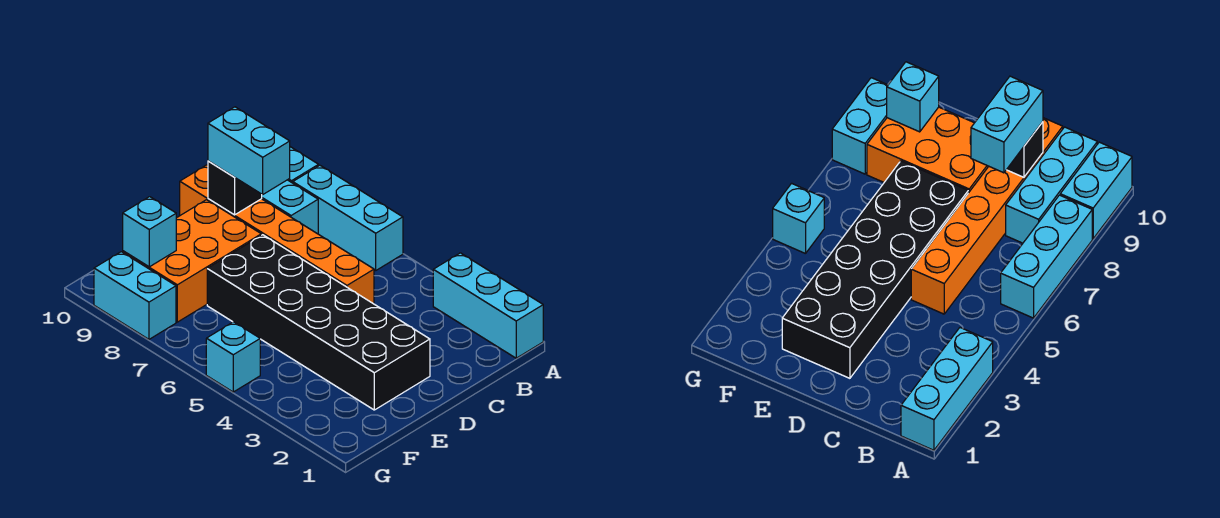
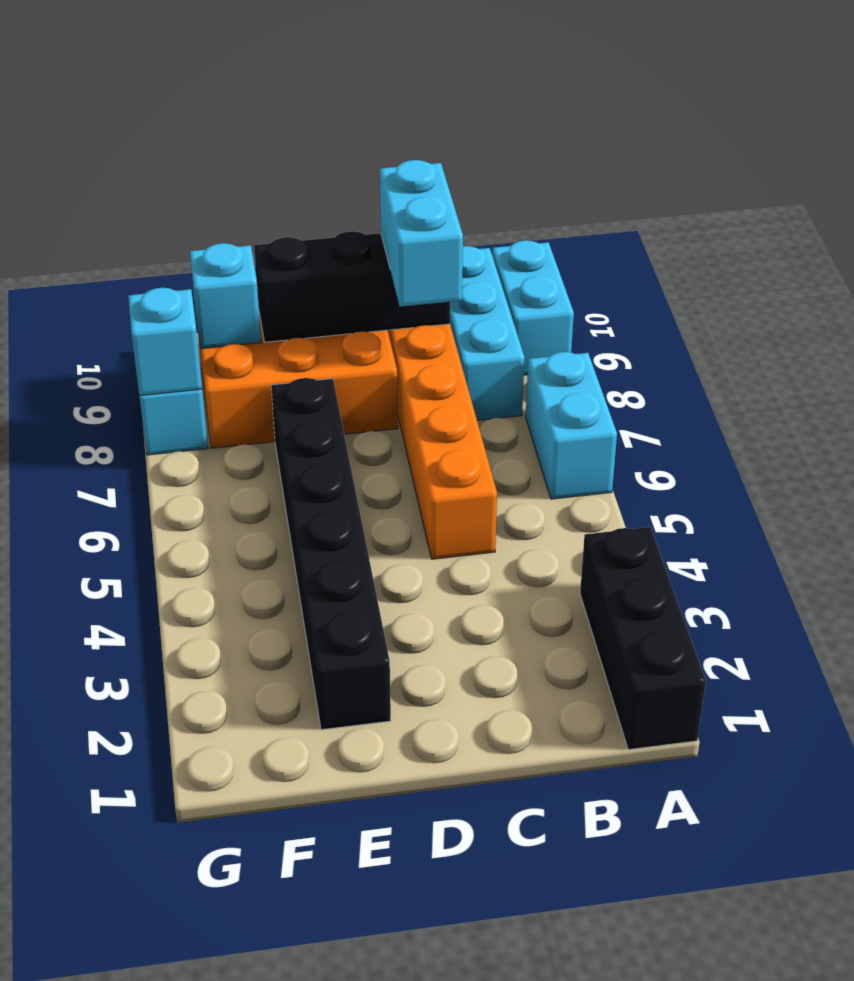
cyan brick A1:A3 level 1 -> black brick A1:A3 level 1
cyan brick A6:A8 level 1 -> cyan brick A6:A7 level 1
black brick C9 level 2 -> black brick C9:E9 level 2
black brick D2:E7 level 1 -> black brick E2:E7 level 1
cyan brick G5 level 1 -> cyan brick G8 level 2

